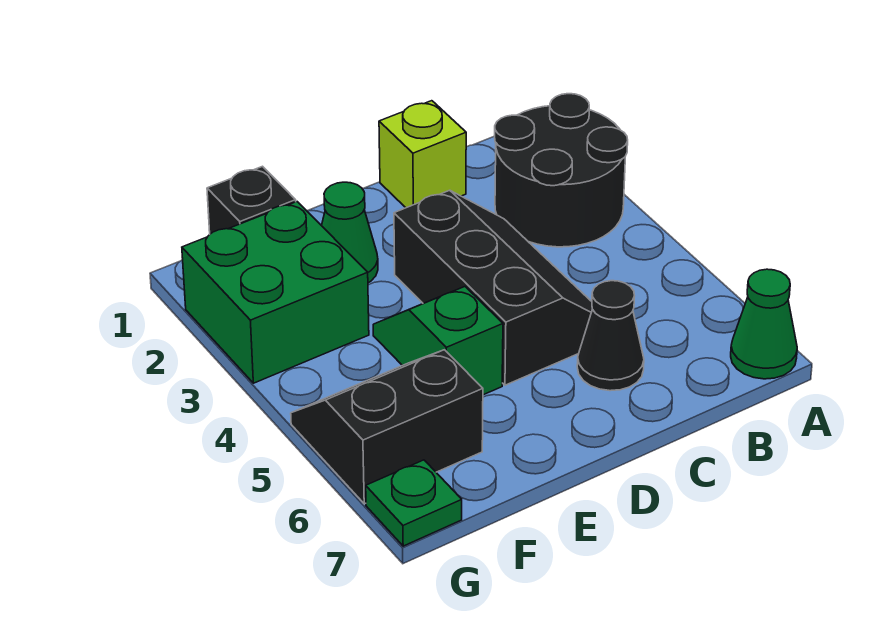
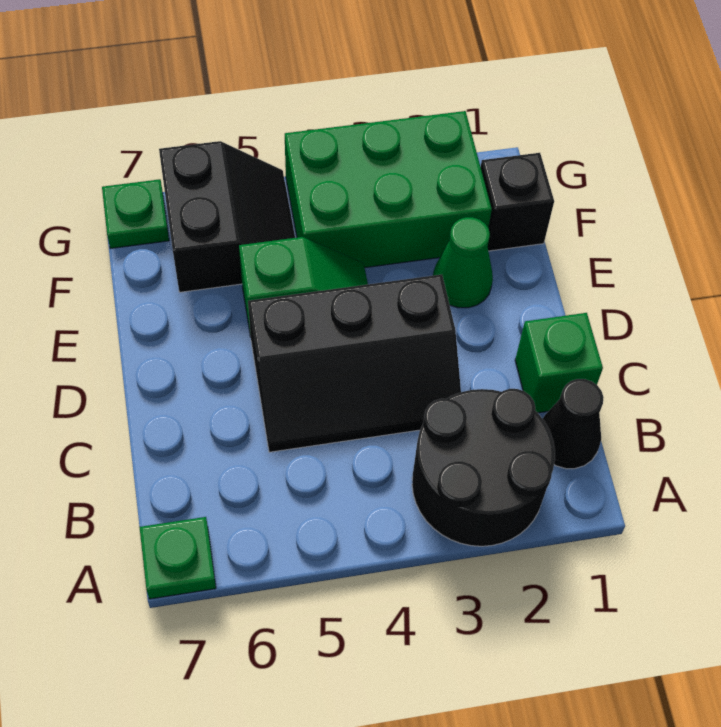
green cone A7 level 1 -> green plate A7 level 1
lime brick C1 level 1 -> green brick C1 level 1
black cone C6 level 1 -> black cone B1 level 1
green brick F2:G3 level 1 -> green brick F2:G4 level 1

